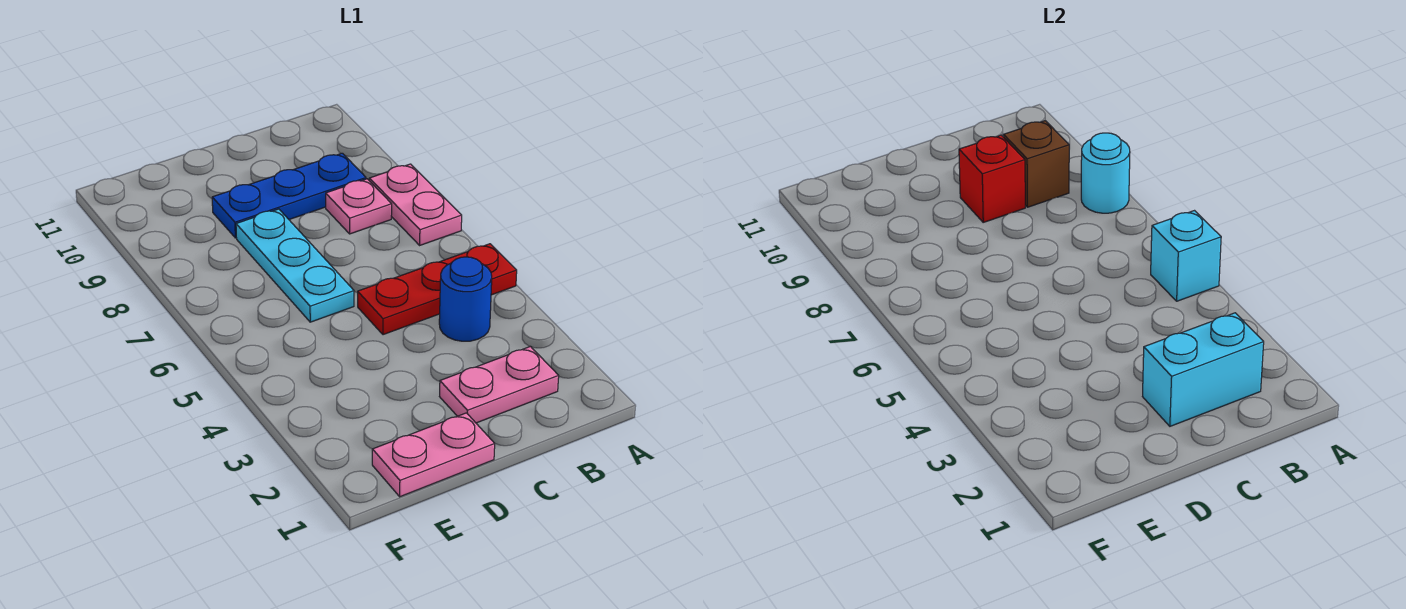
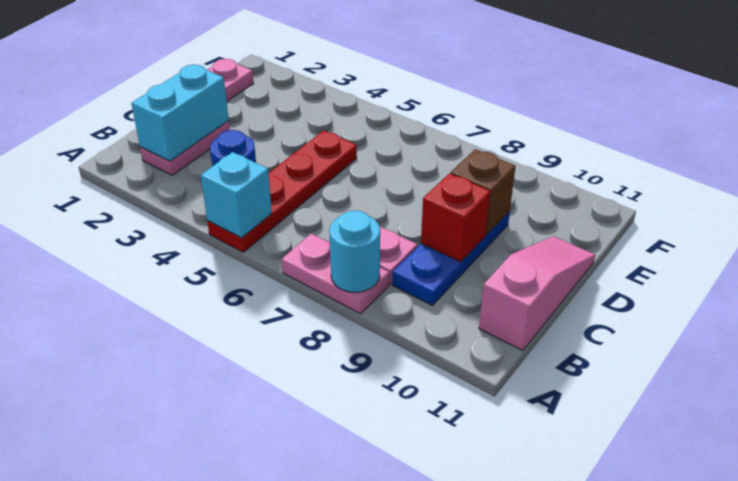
red plate A5:C5 level 1 -> red plate A5:D5 level 1
brown brick B9 level 2 -> brown brick D9 level 2
none -> pink slope B11:D11 level 1 top B
cyan plate D6:D8 level 1 -> none

